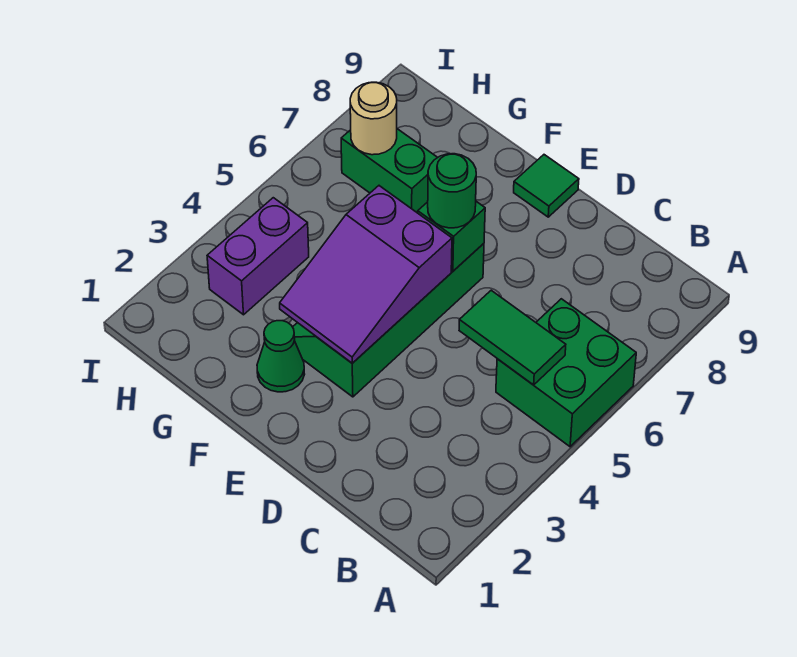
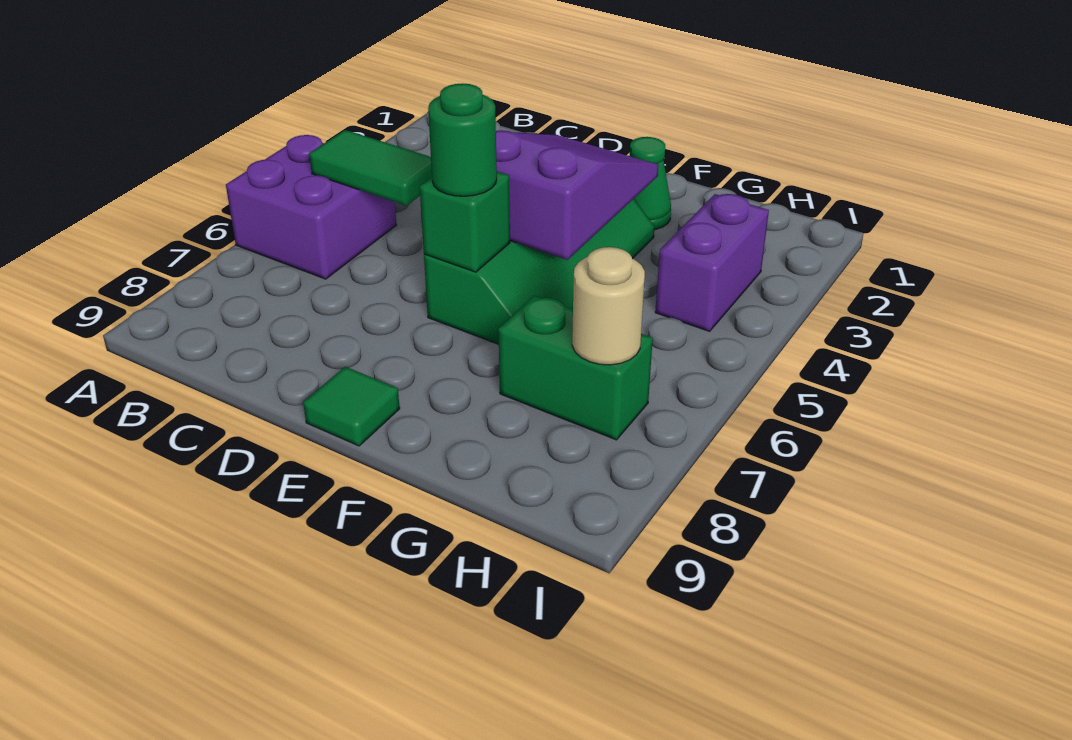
green brick A5:B6 level 1 -> purple brick A5:B6 level 1

